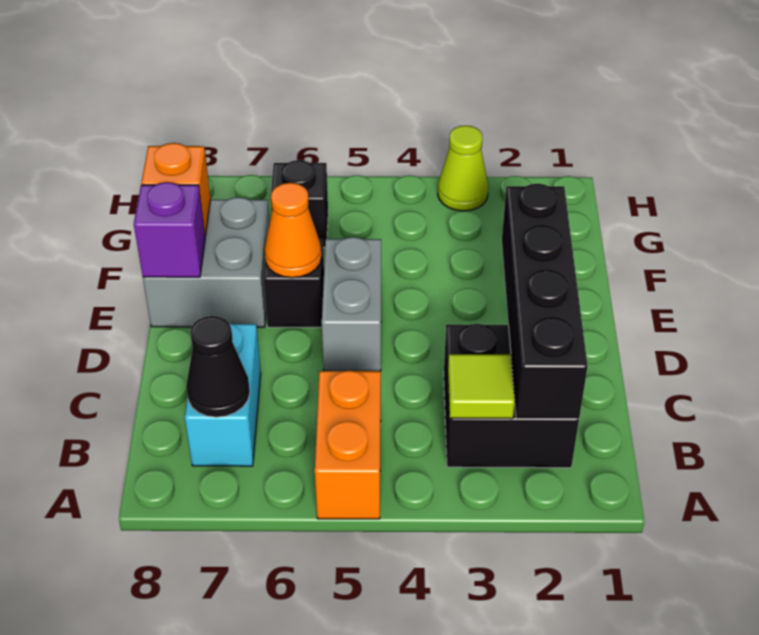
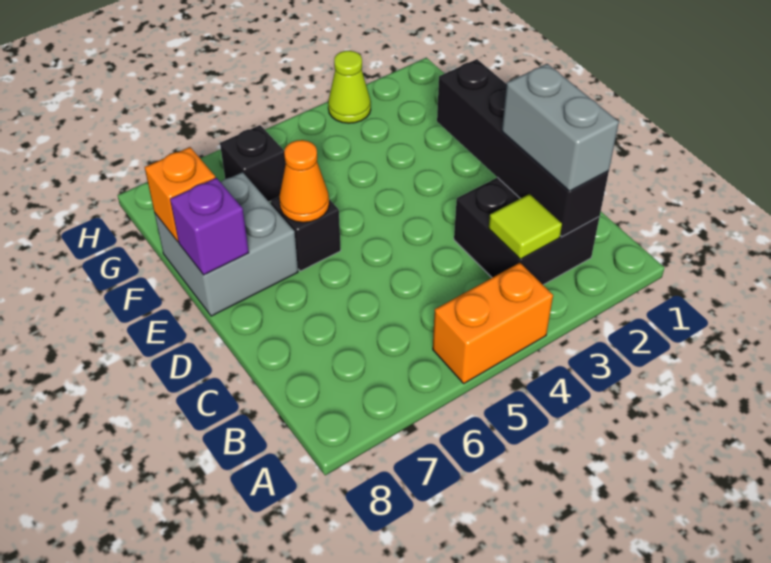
orange brick A5:B5 level 1 -> orange brick A4:A5 level 1
cyan brick B7:C7 level 1 -> none
black cone B7 level 2 -> none
grey brick D5:E5 level 1 -> grey brick B2:C2 level 3

